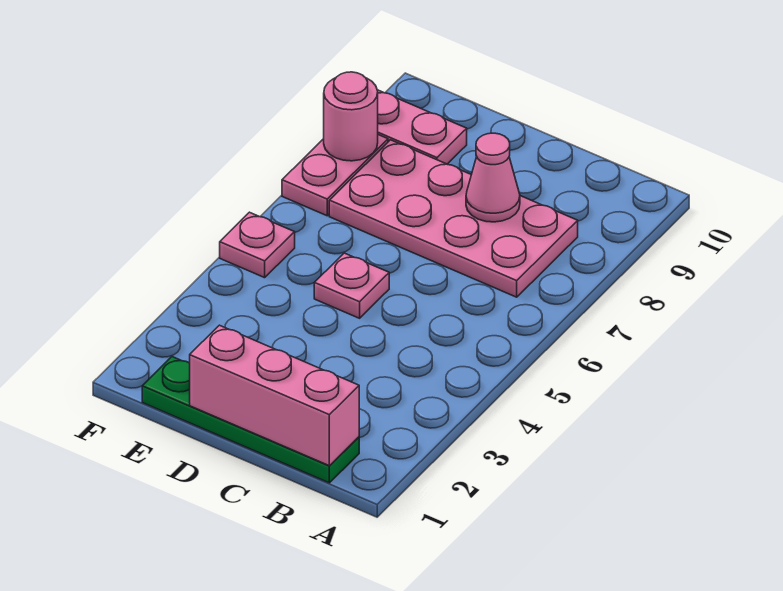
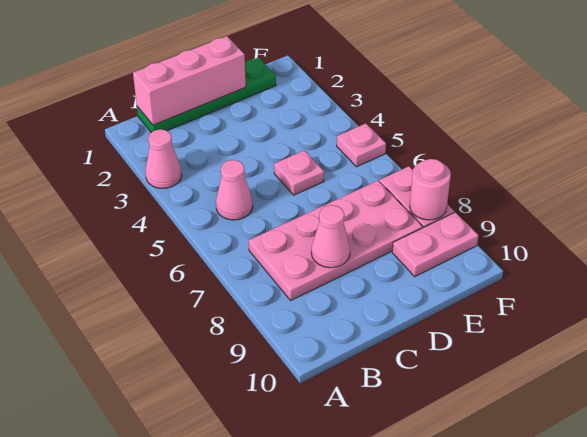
none -> pink cone A3 level 1
none -> pink cone B5 level 1

